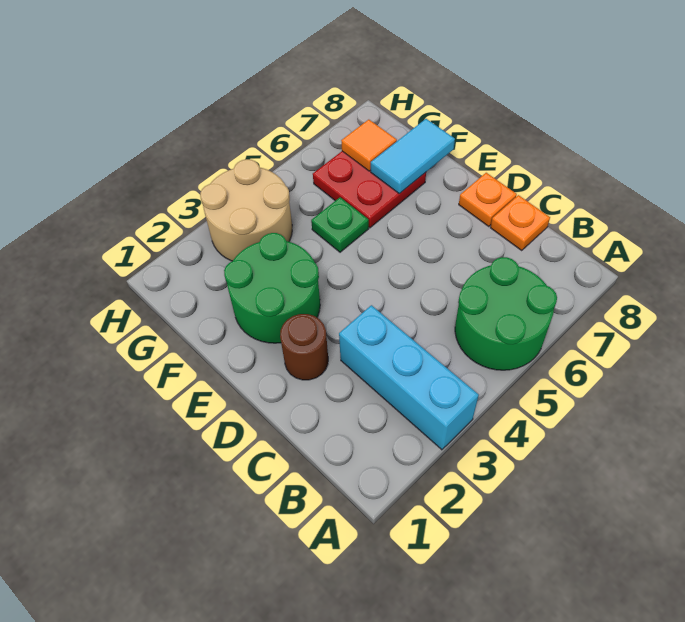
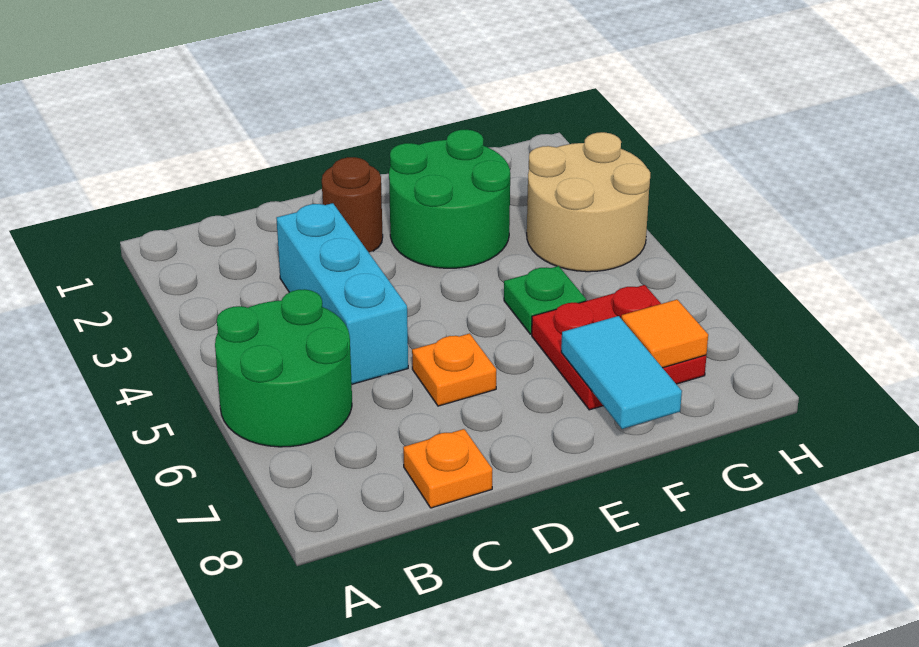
cyan brick A3:C3 level 1 -> cyan brick C3:C5 level 1
orange plate D8 level 1 -> orange plate D6 level 1

